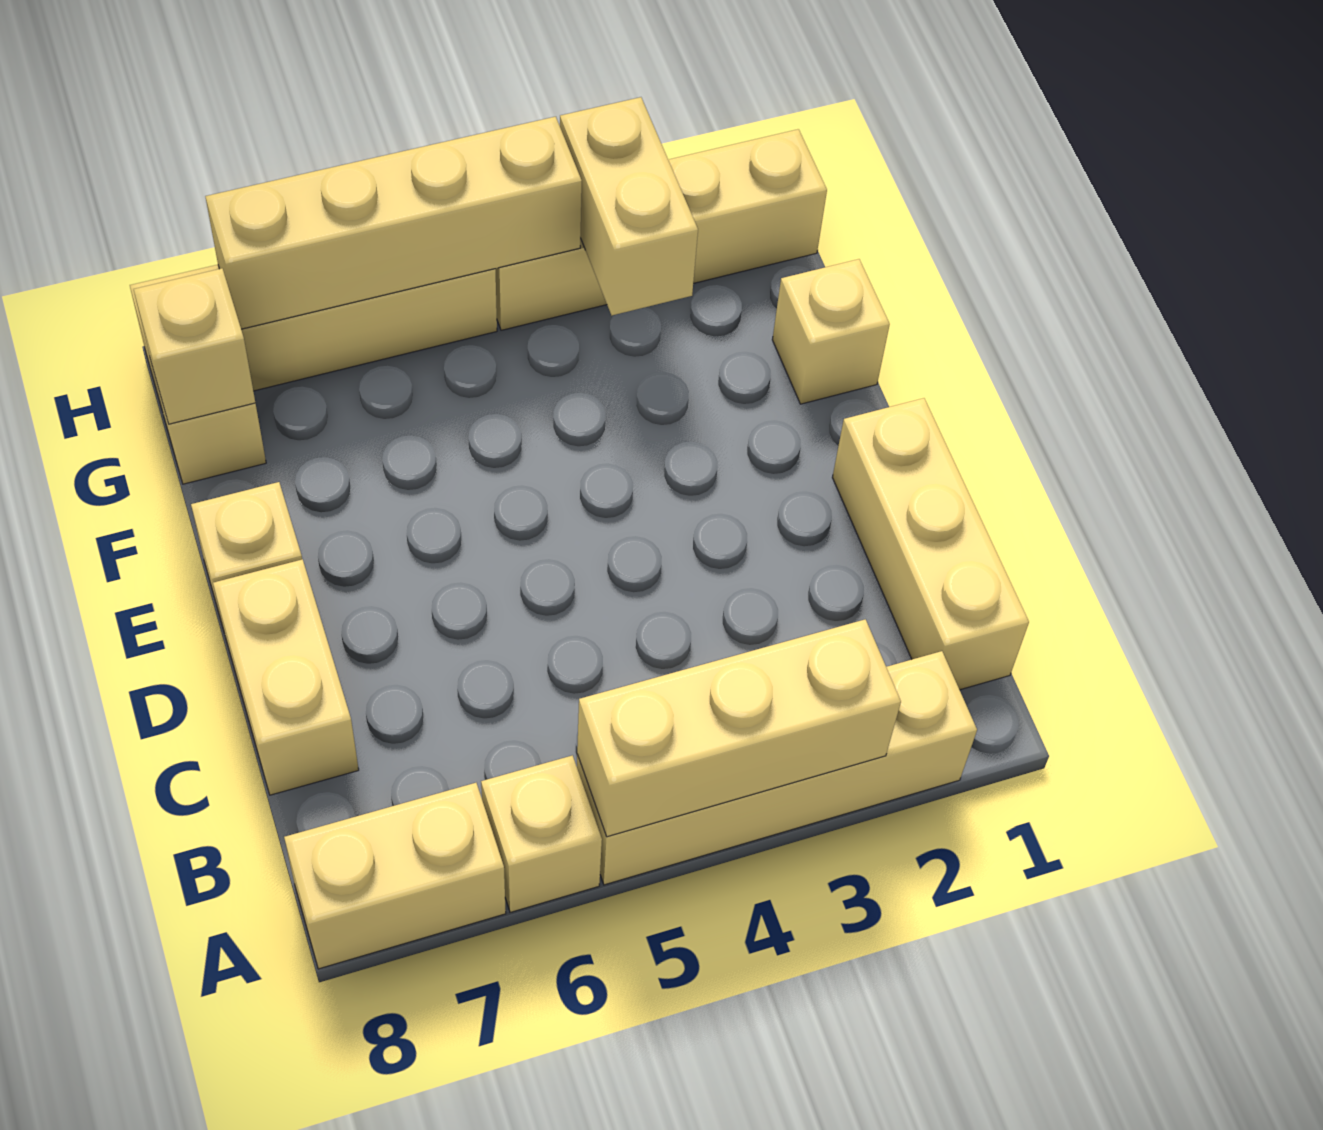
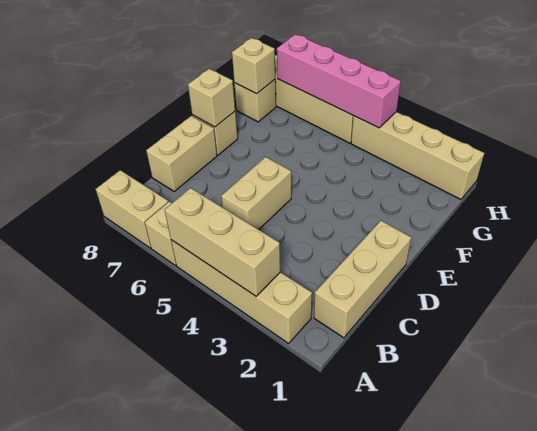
tan brick F1 level 1 -> tan brick E8 level 2
tan brick G3:H3 level 2 -> tan brick C5:D5 level 1
tan brick H4:H7 level 2 -> pink brick H4:H7 level 2

